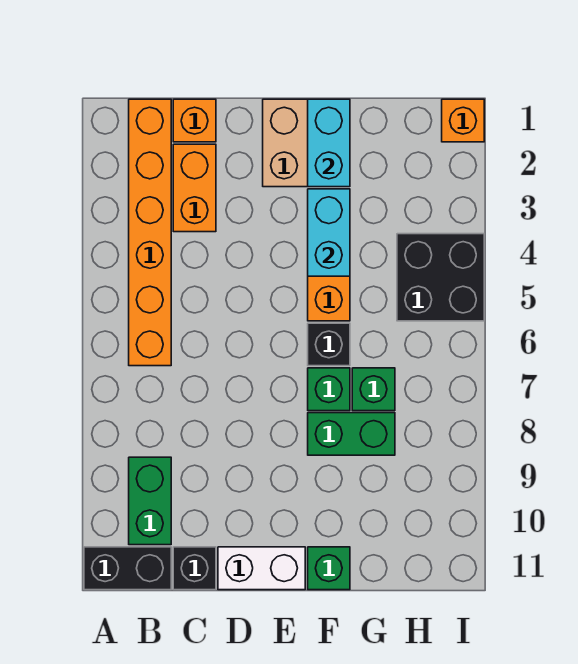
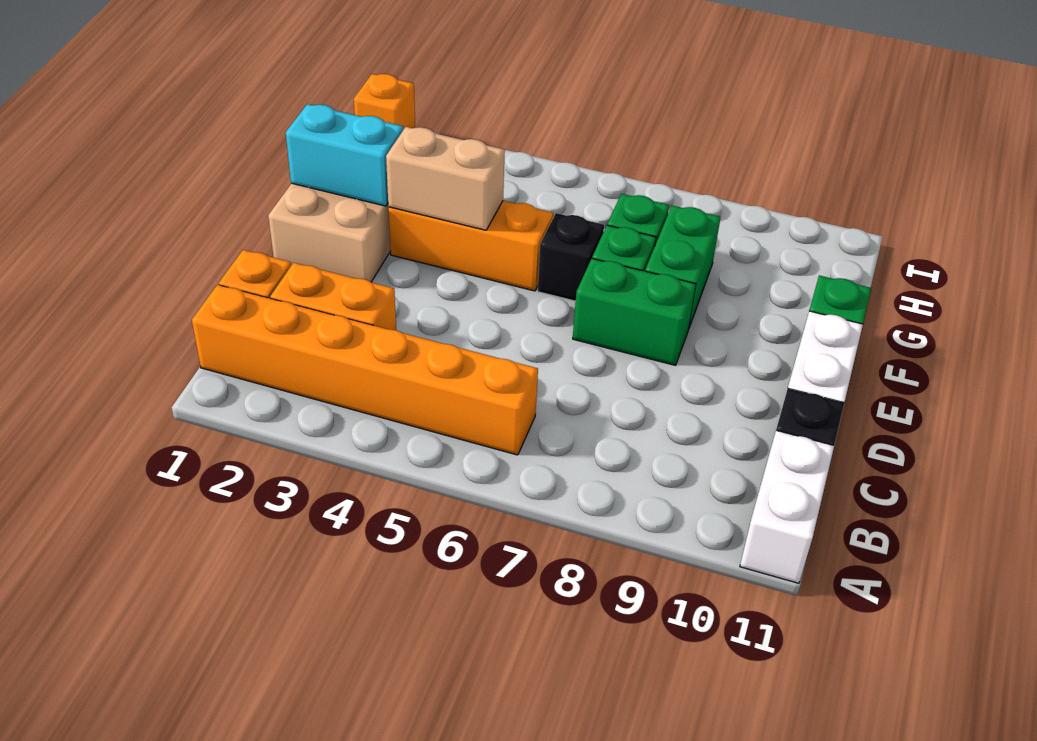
black brick A11:B11 level 1 -> white brick A11:B11 level 1
green brick B9:B10 level 1 -> green brick E7:E8 level 1
cyan brick F3:F4 level 2 -> tan brick F3:F4 level 2
black brick H4:I5 level 1 -> none

